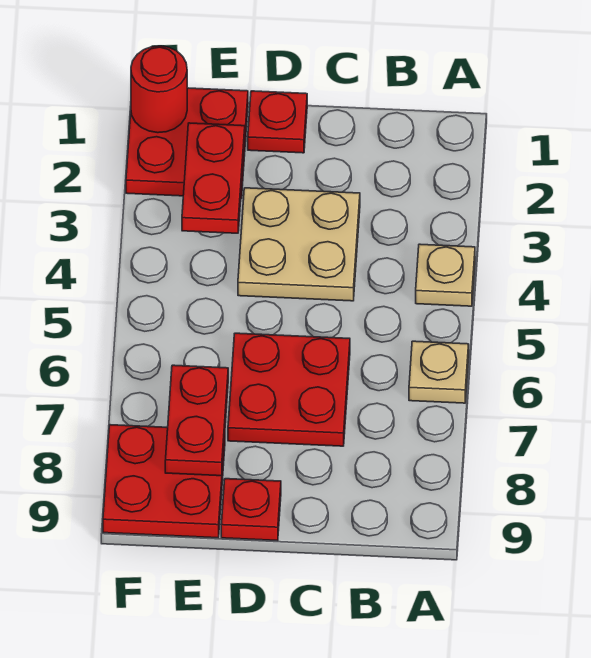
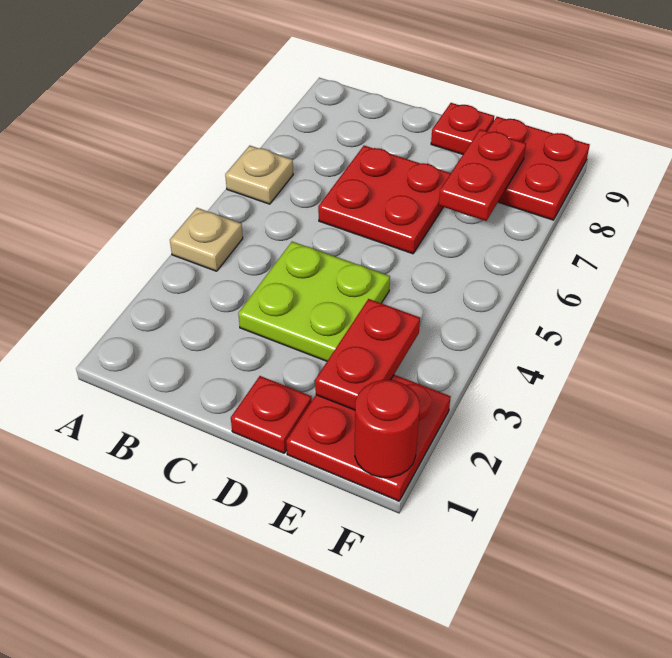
tan plate C3:D4 level 1 -> lime plate C3:D4 level 1

